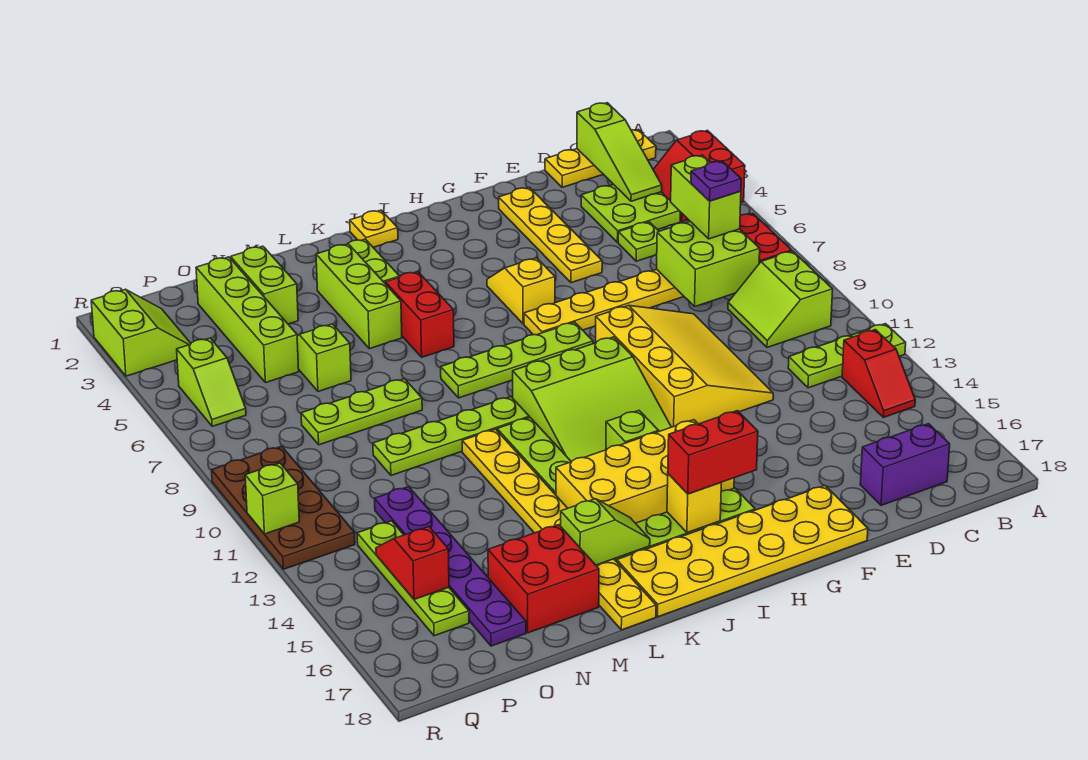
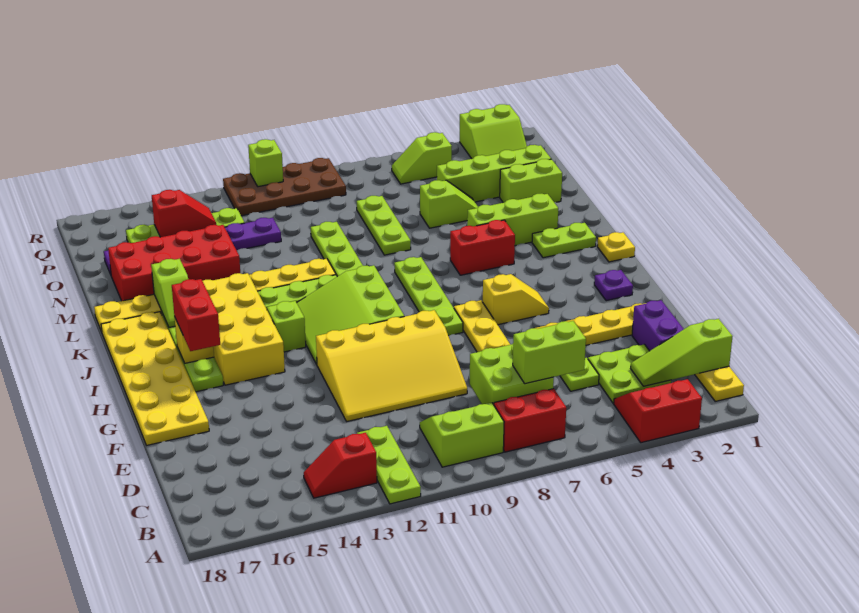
purple plate C7 level 4 -> purple plate H2 level 1
purple brick C17:D17 level 1 -> purple brick D2:E2 level 1
red brick M16:N17 level 1 -> red brick M14:N17 level 1

